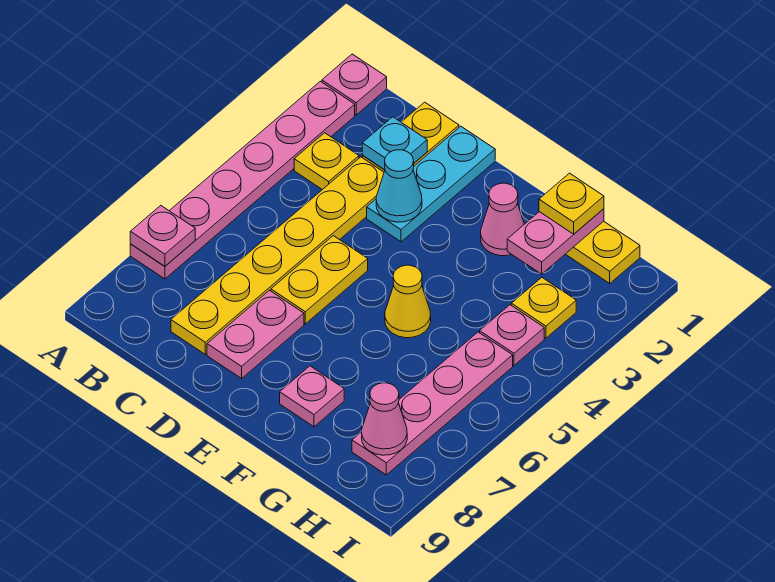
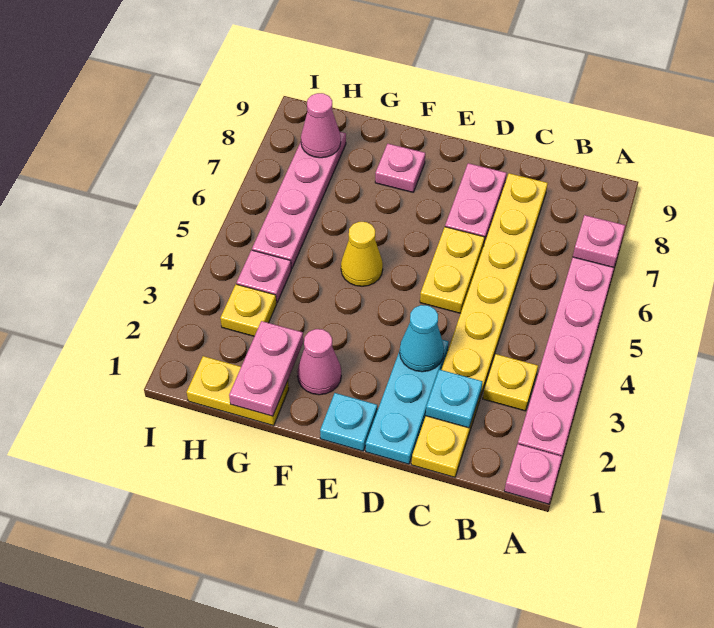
none -> cyan plate E1 level 1
yellow plate G1 level 3 -> none

